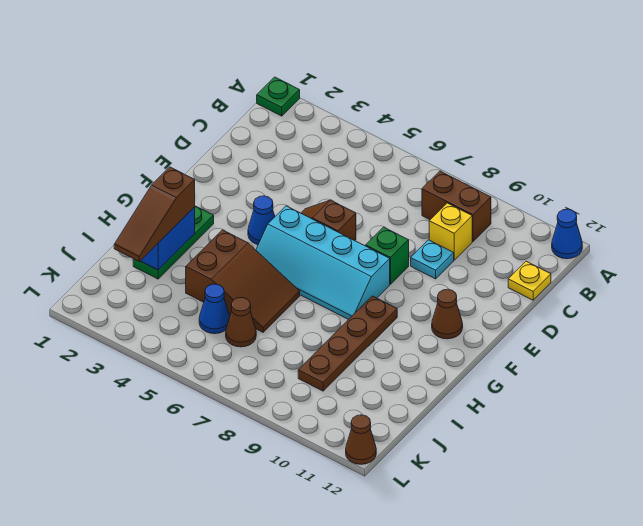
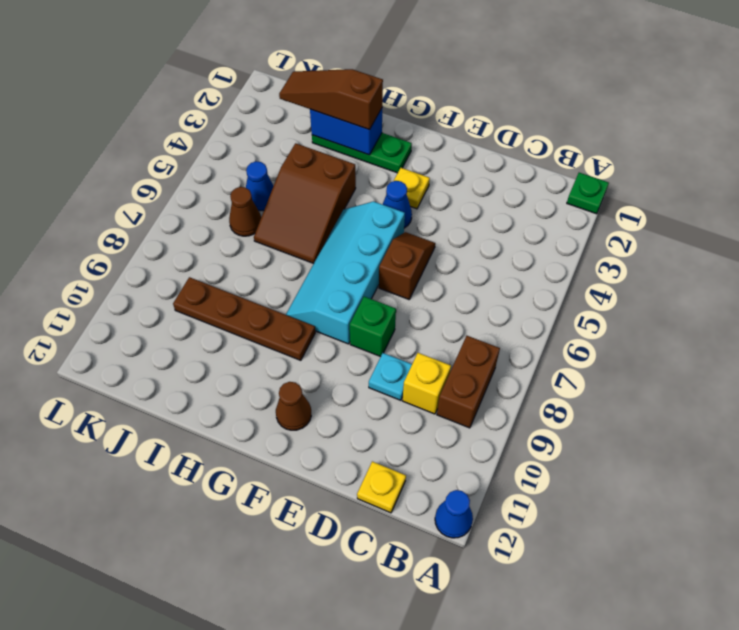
none -> yellow plate F3 level 1
brown cone L12 level 1 -> none

